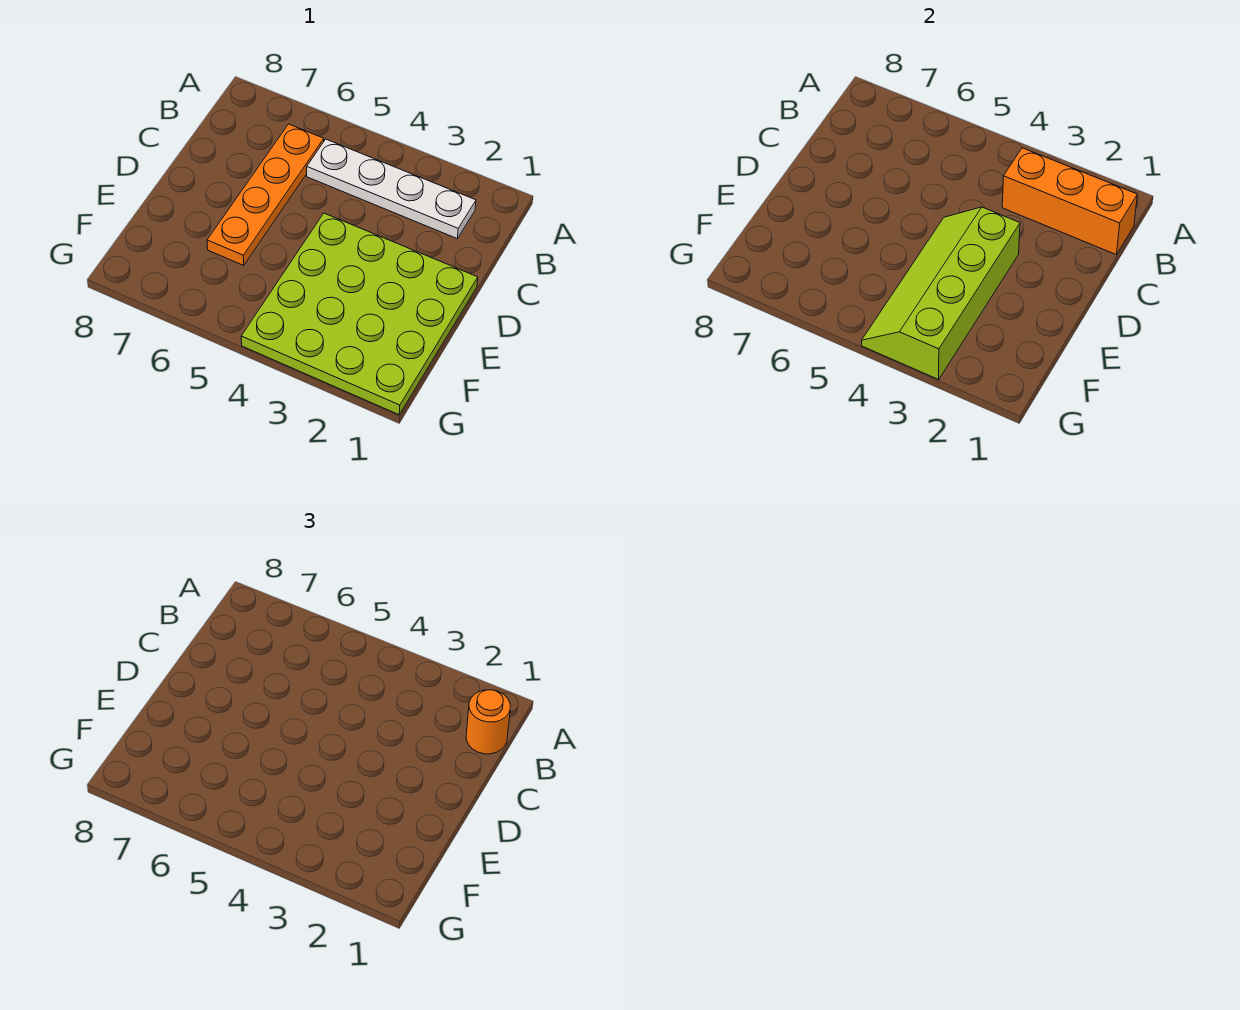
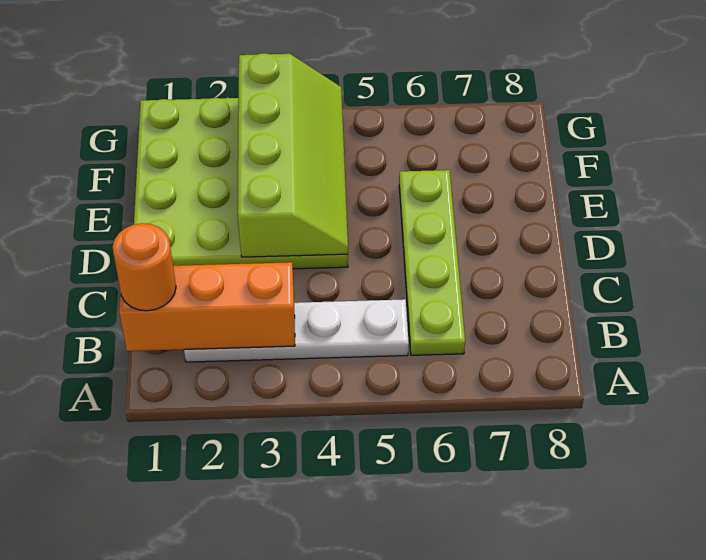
orange plate B6:E6 level 1 -> lime plate B6:E6 level 1

